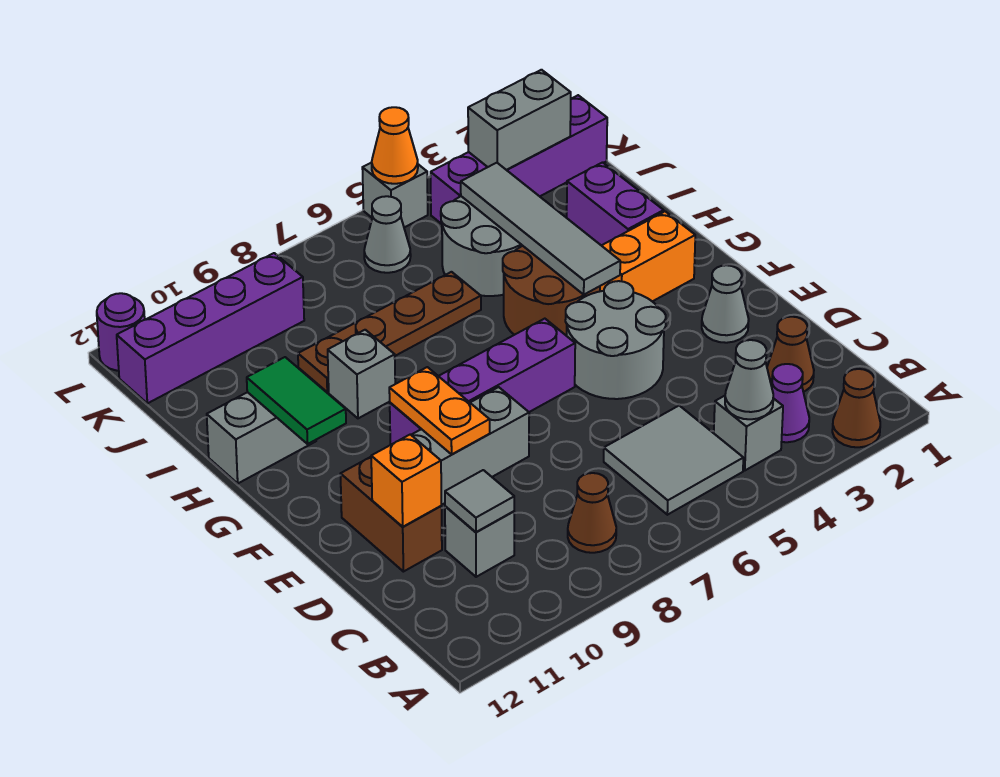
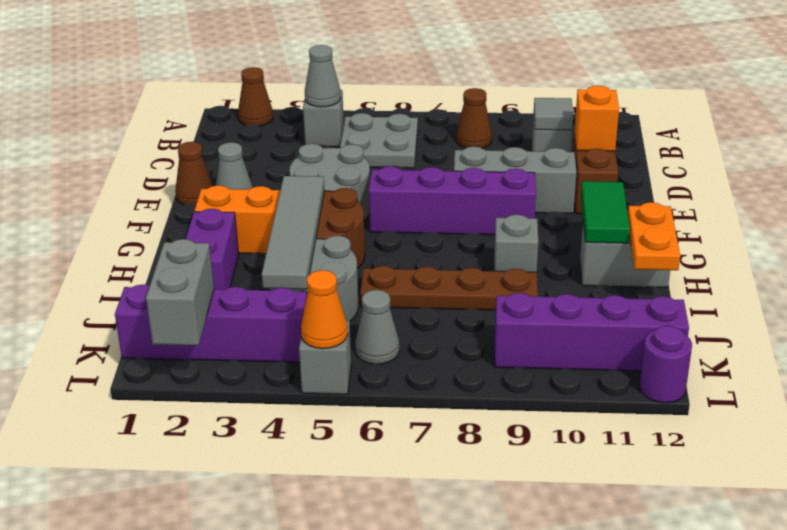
purple cone B3 level 1 -> none
grey tile B5:C6 level 1 -> grey plate B5:C6 level 1
brown cone C2 level 1 -> brown cone E1 level 1
orange plate E9:F9 level 2 -> orange plate H12:I12 level 2
grey brick K2:K3 level 2 -> grey brick K2:L2 level 2

